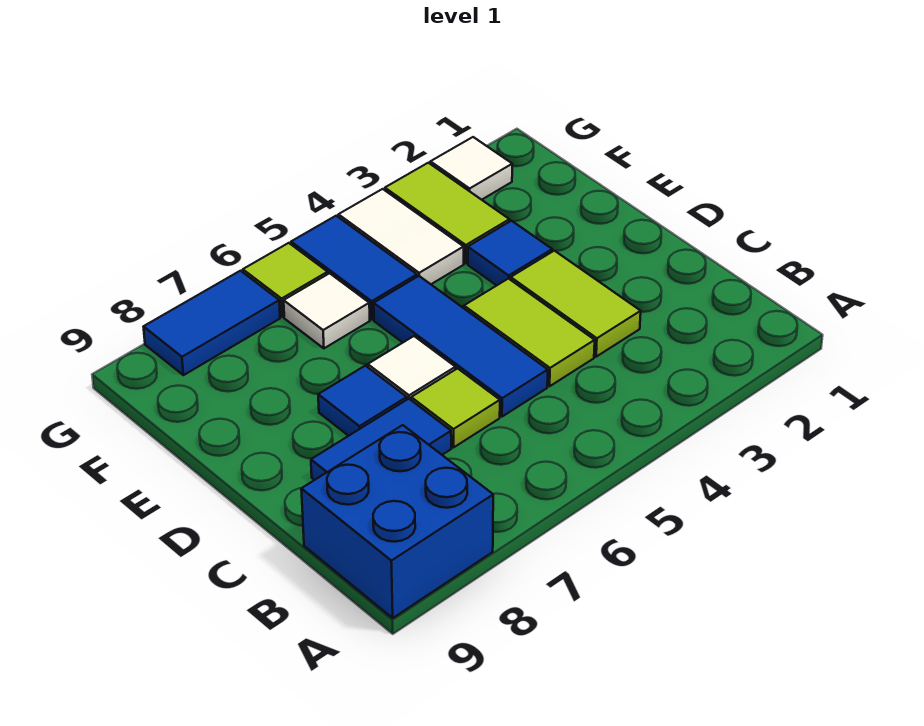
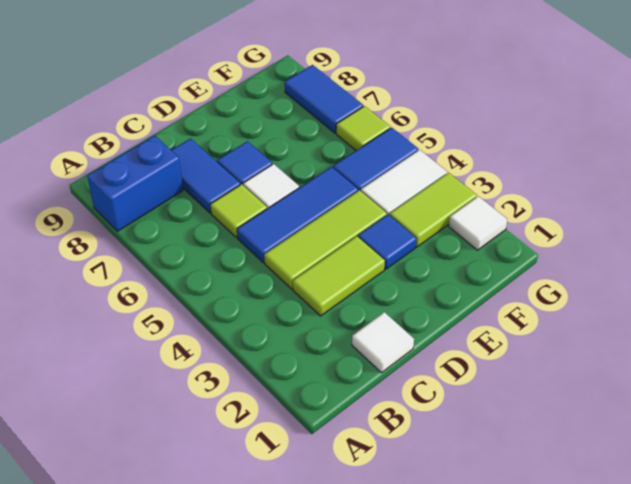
blue brick A8:B9 level 1 -> blue brick A8:B8 level 1
lime tile C4:D4 level 1 -> lime tile C4:E4 level 1
white tile F6 level 1 -> white tile C1 level 1

